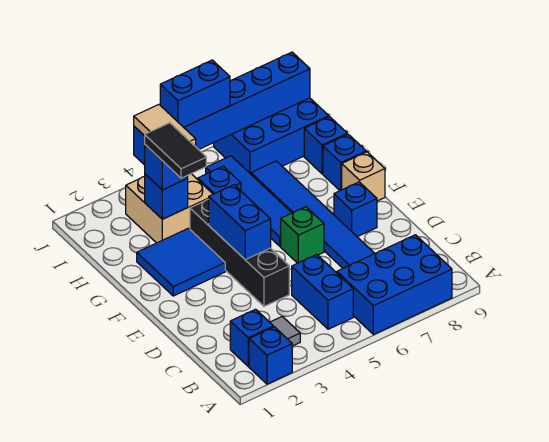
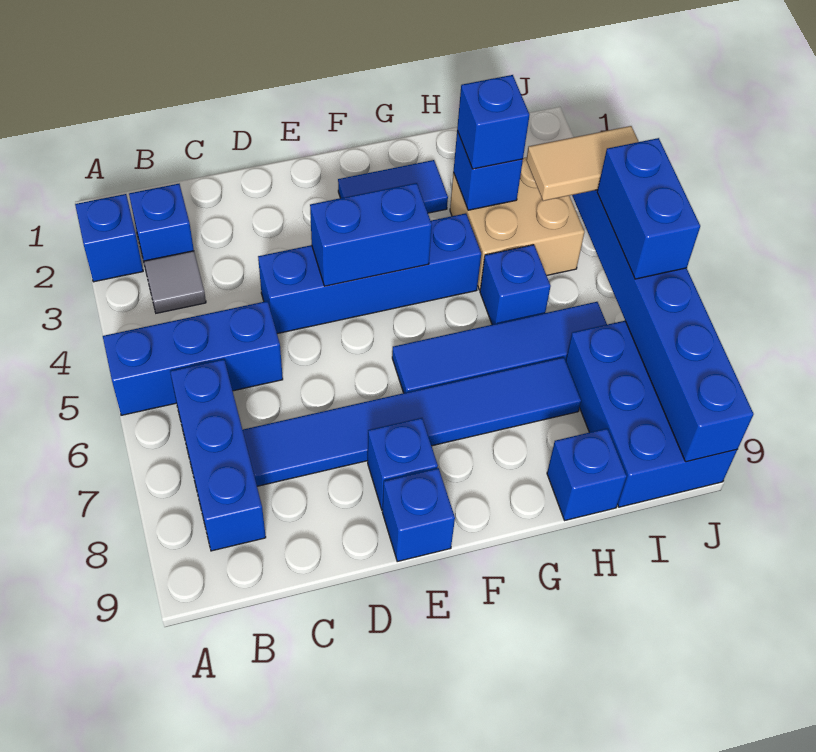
blue brick A6:B8 level 1 -> blue brick B6:B8 level 1
blue brick B5:C5 level 1 -> blue brick A5:C5 level 1
black brick D4:G4 level 1 -> blue brick D4:G4 level 1
green brick E6 level 1 -> none
blue tile F2:G3 level 1 -> blue tile F2:G2 level 1
tan brick F9 level 1 -> none
black tile G3:H3 level 4 -> none
blue brick G9 level 1 -> blue brick E9 level 1

